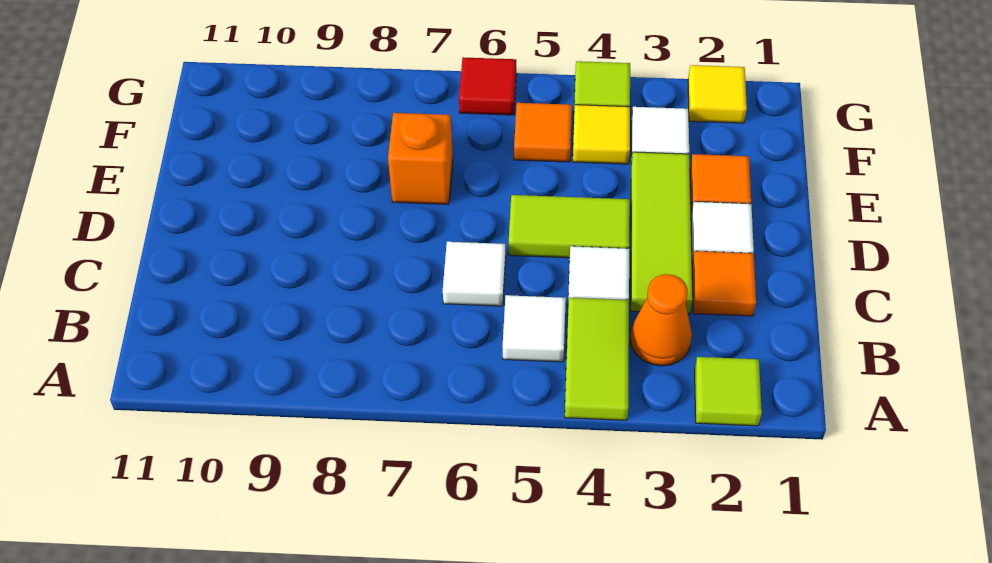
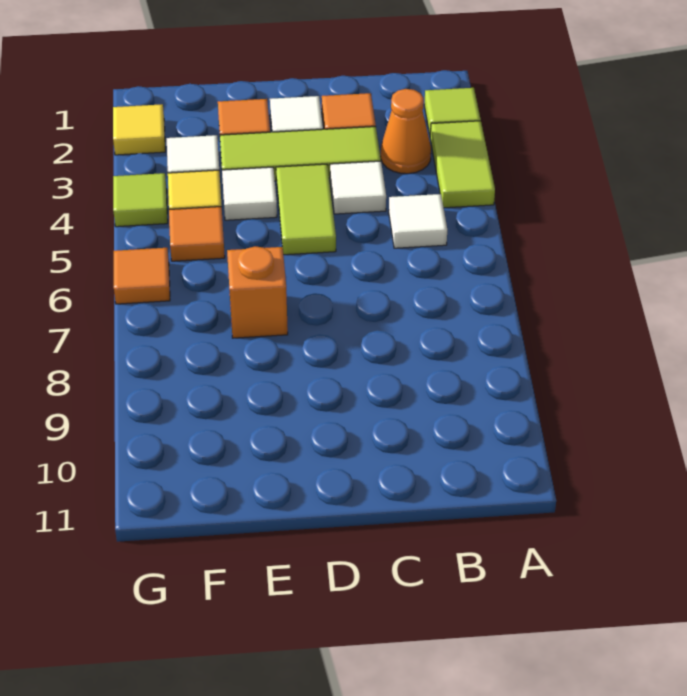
lime tile A4:B4 level 1 -> lime tile A3:A4 level 1
white tile C6 level 1 -> white tile E4 level 1
red tile G6 level 1 -> orange tile G6 level 1

